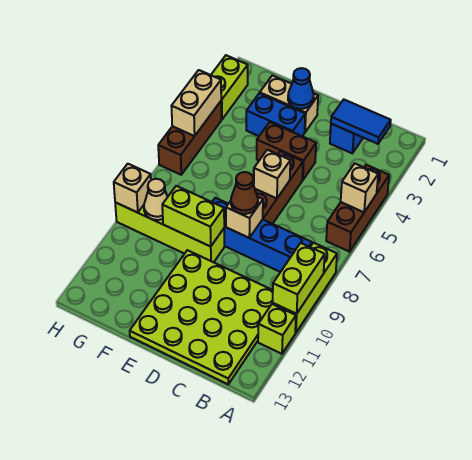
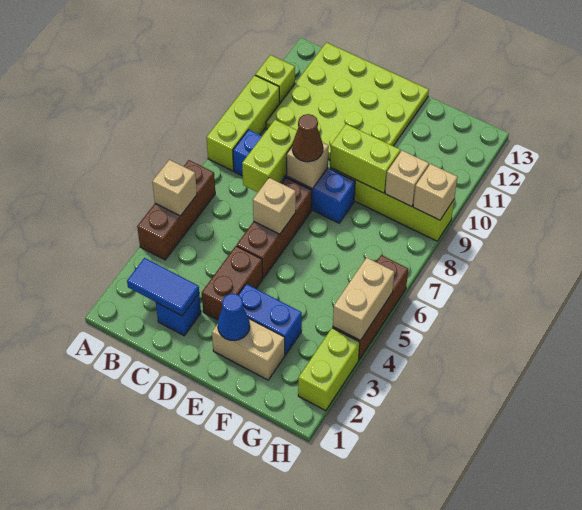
lime brick A9:A10 level 2 -> lime brick C7:C8 level 2
brown brick D4:E4 level 1 -> brown brick D3:D4 level 1
tan cone G9 level 2 -> tan brick G9 level 2

